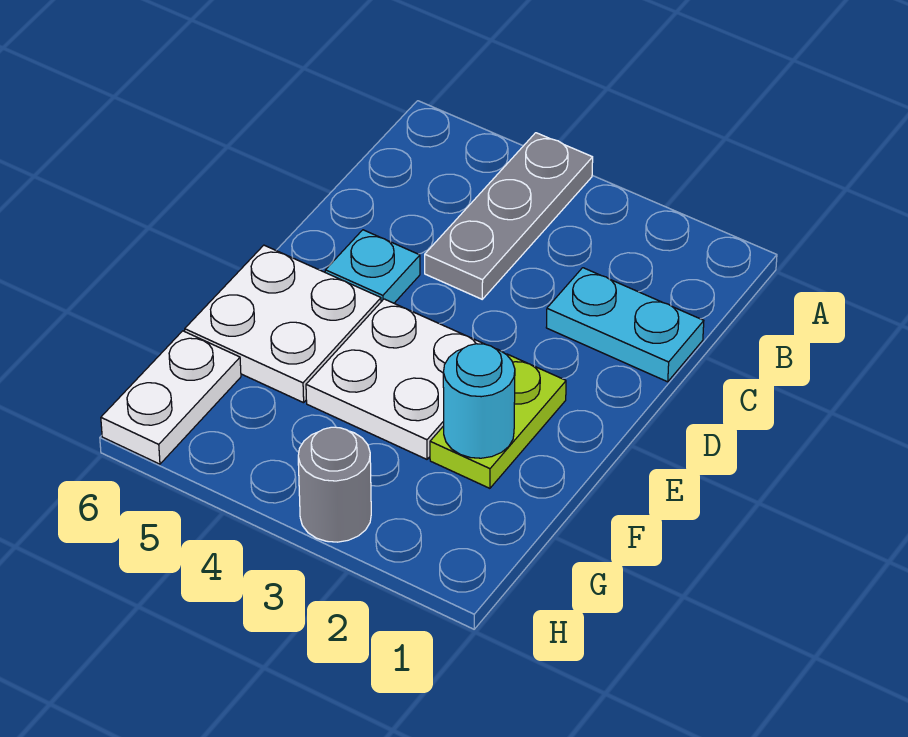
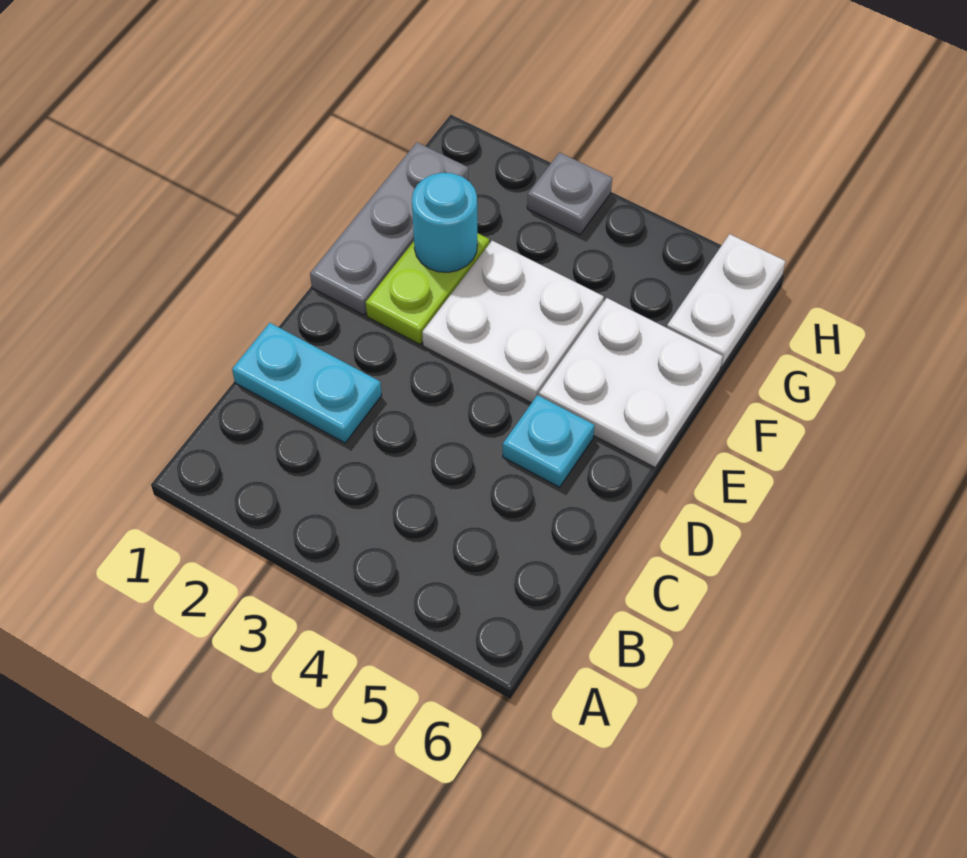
grey plate A4:C4 level 1 -> grey plate E1:G1 level 1
grey round brick H3 level 1 -> grey plate H3 level 1

